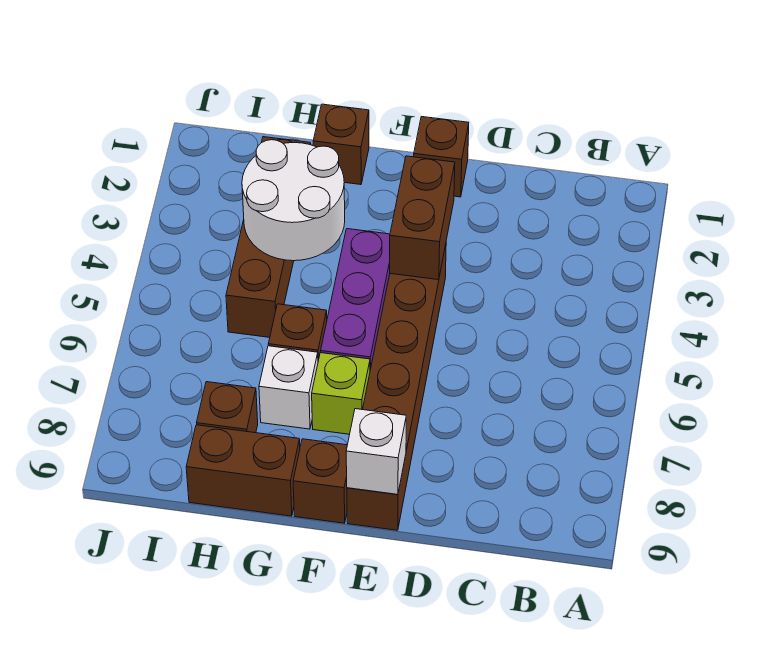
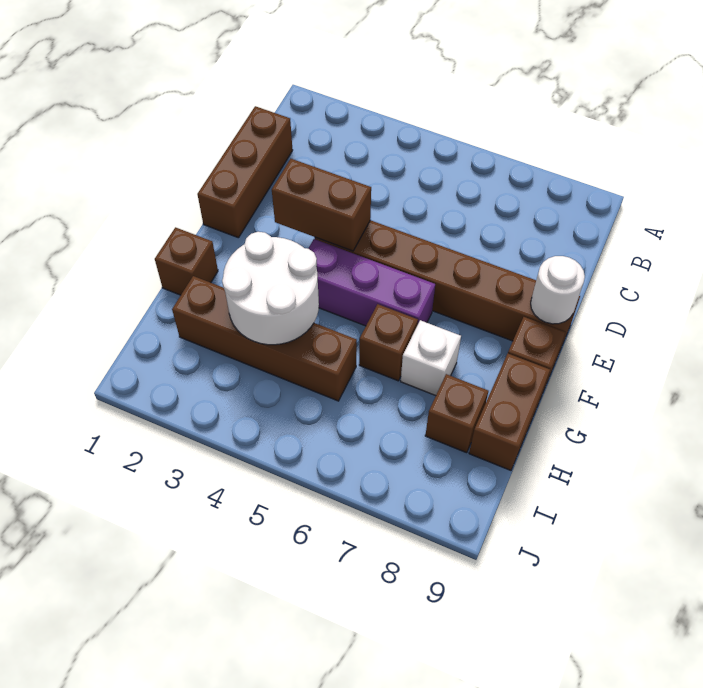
brown brick E1 level 1 -> brown brick C1:E1 level 1
white brick E9 level 2 -> white round brick E9 level 2
lime brick F7 level 1 -> none

